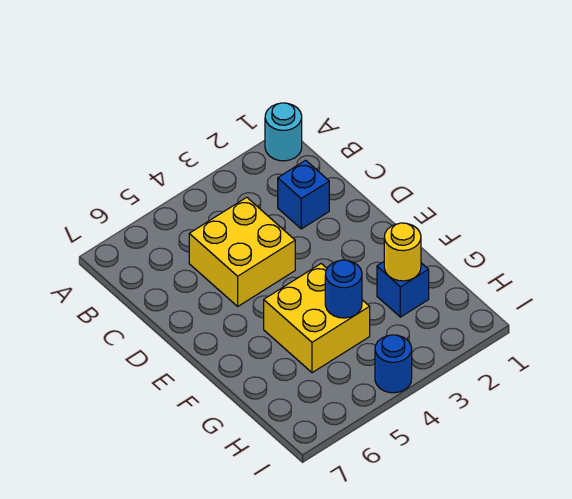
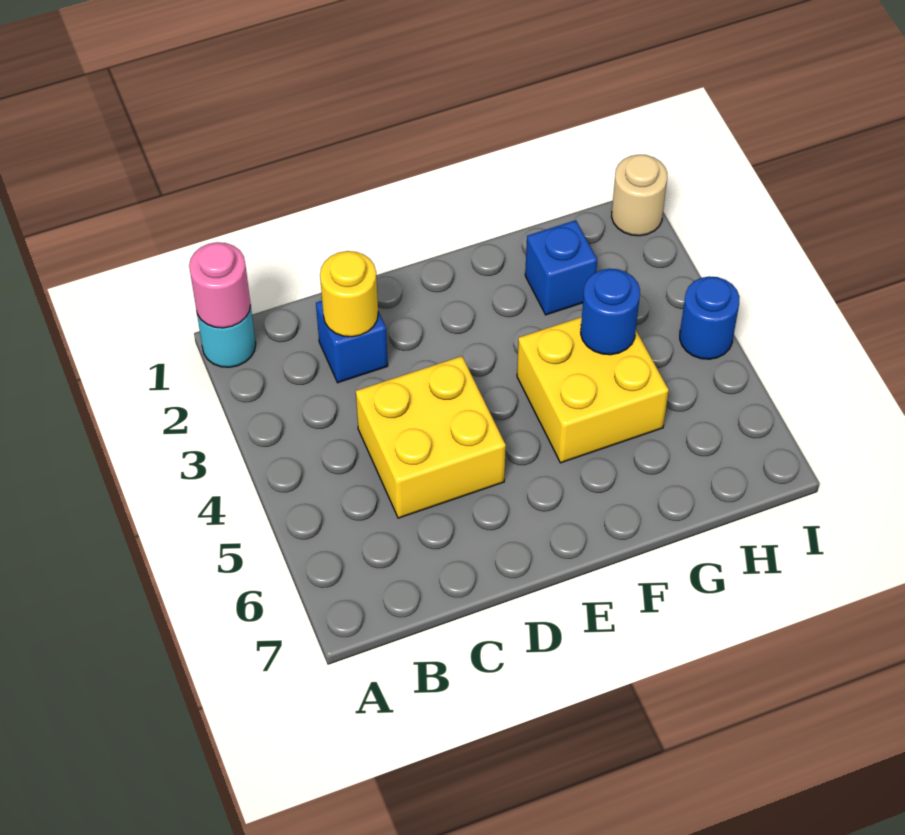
none -> pink round brick A1 level 2
yellow round brick G2 level 2 -> yellow round brick C2 level 2
none -> tan round brick I1 level 1

